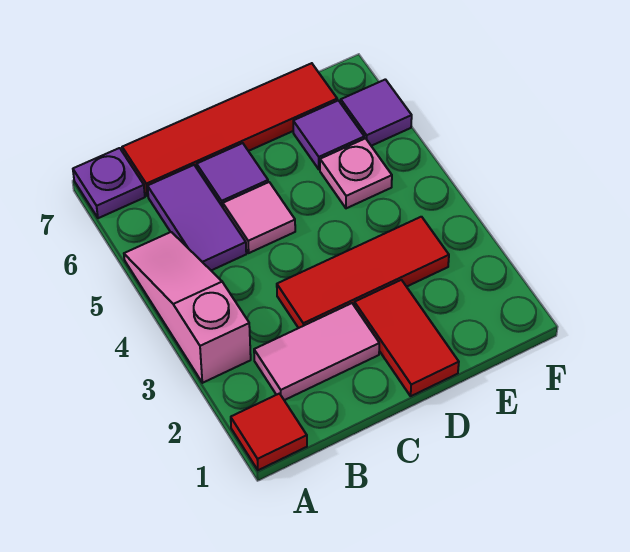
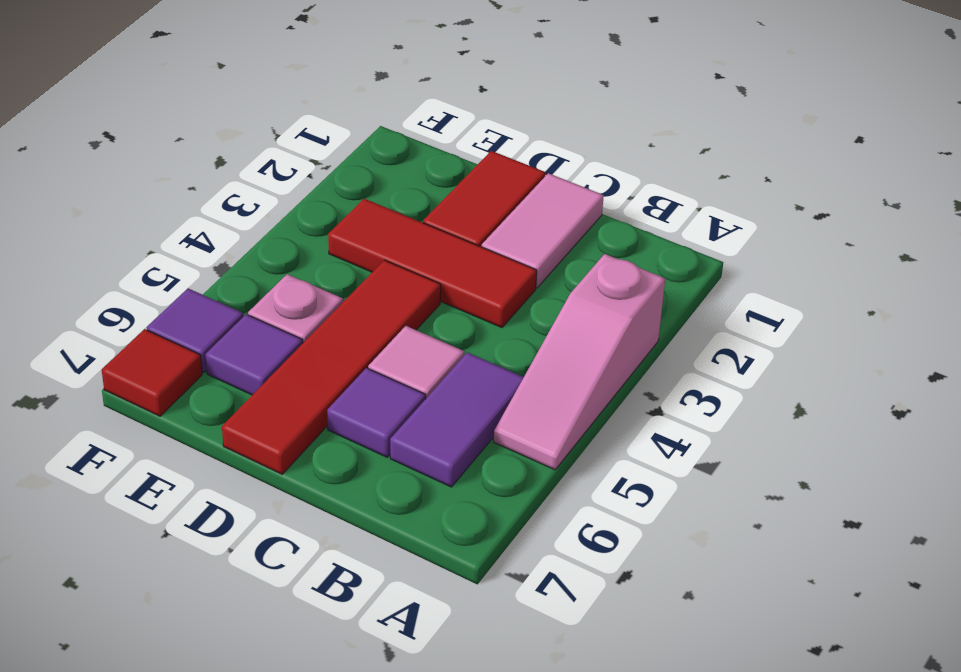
red tile A1 level 1 -> red tile F7 level 1
purple plate A7 level 1 -> none
pink tile B2:C2 level 1 -> pink tile C1:C2 level 1
red tile B7:E7 level 1 -> red tile D4:D7 level 1

